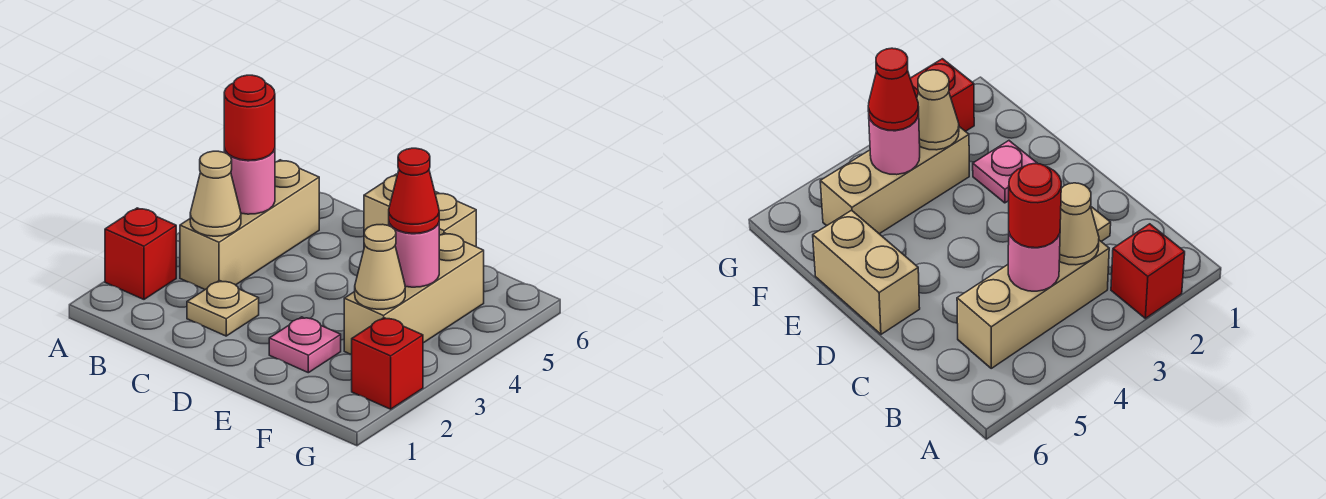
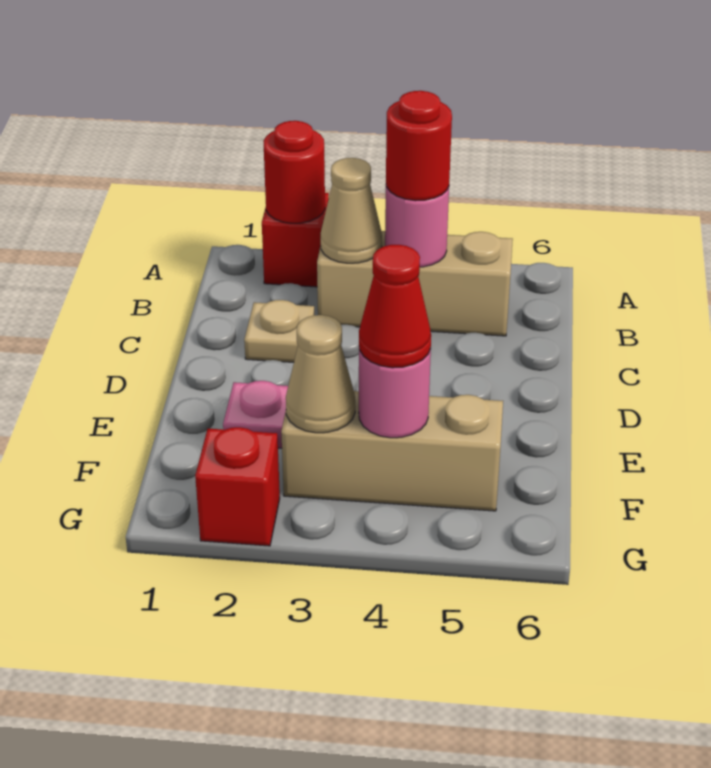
none -> red round brick A2 level 2
tan brick D6:E6 level 1 -> none

